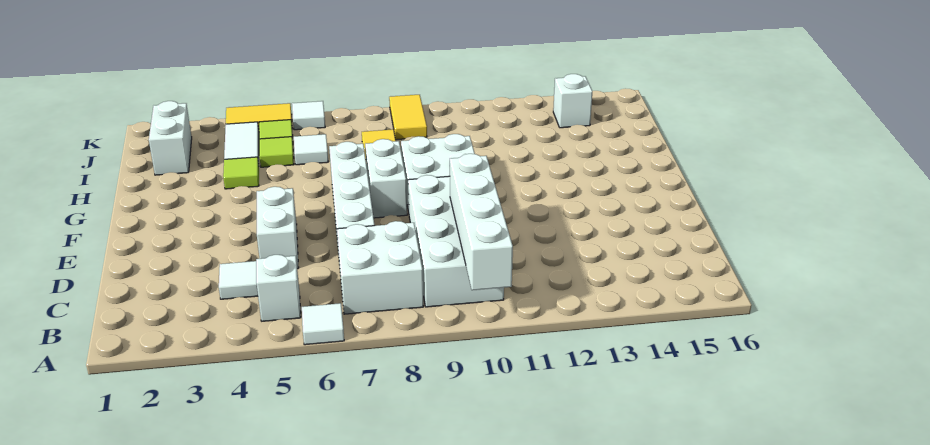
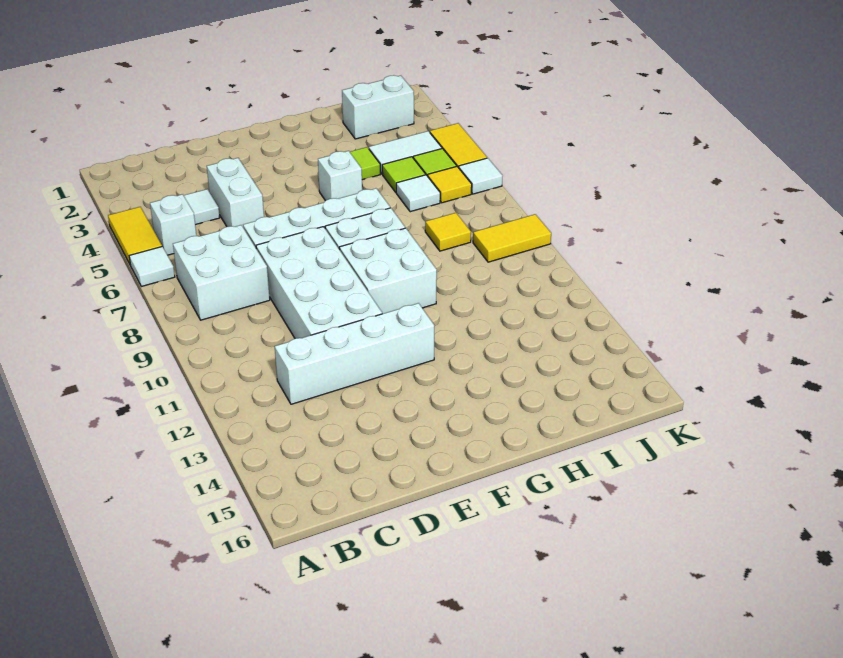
none -> yellow tile A4:A5 level 1
white brick A10:D10 level 2 -> white brick C12:F12 level 1
white brick B9:E10 level 1 -> white brick D8:E11 level 1
white brick D5:E5 level 1 -> white brick D4:D5 level 1
none -> yellow tile J6 level 1
white brick J14 level 1 -> white brick G5 level 1

